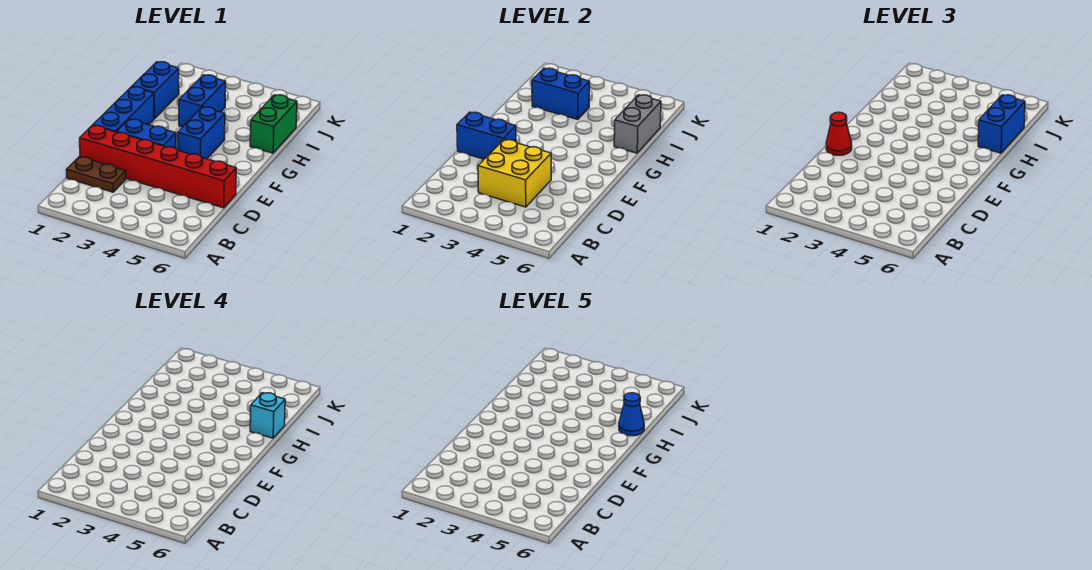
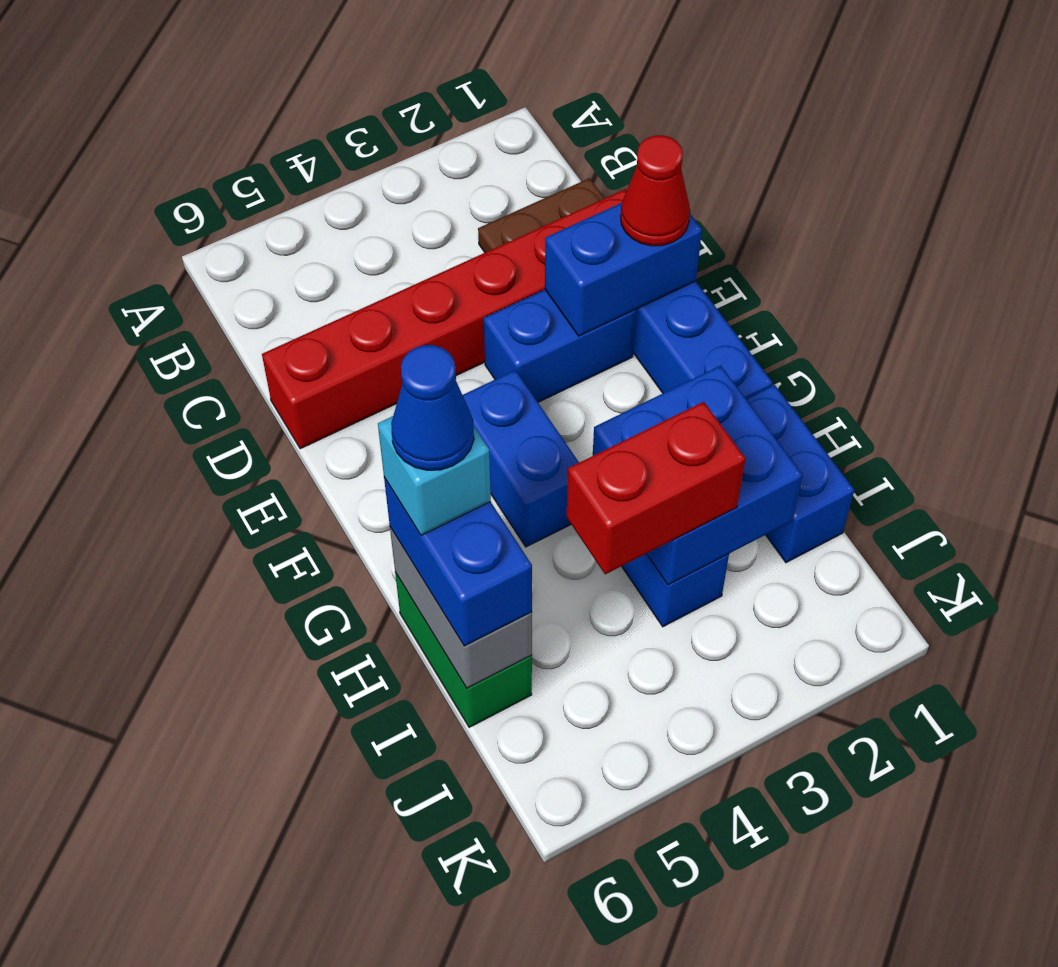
yellow brick C3:D4 level 2 -> none
blue brick I2:I3 level 2 -> blue brick H2:I3 level 2
none -> red brick I3:I4 level 3

